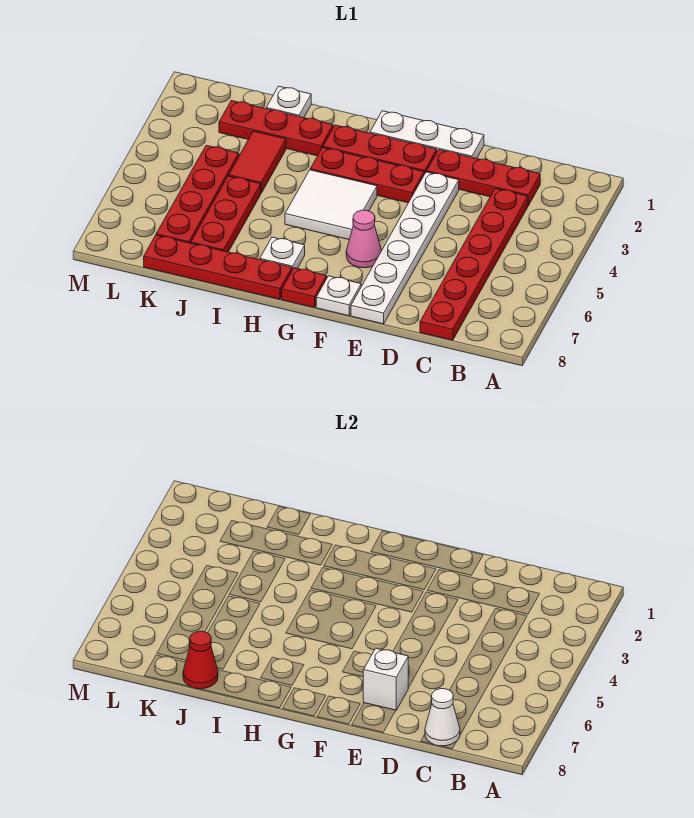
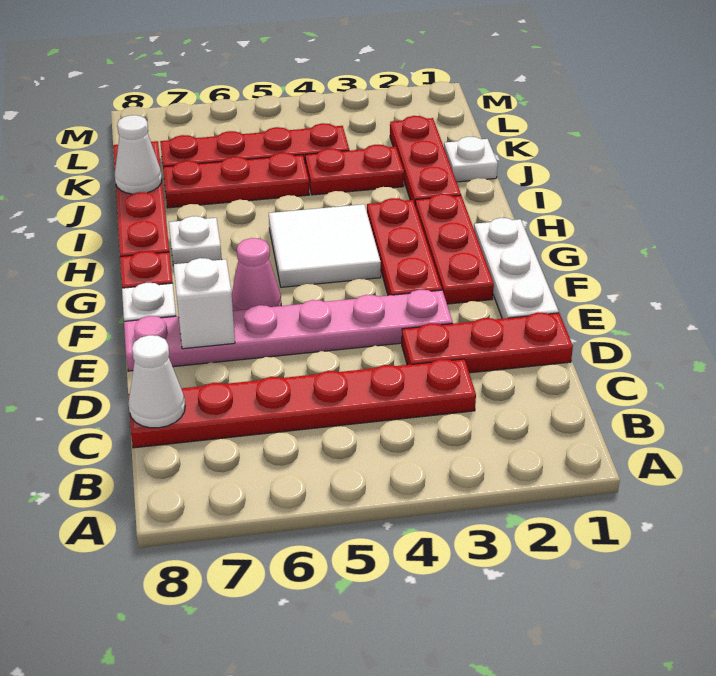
red plate C2:E2 level 1 -> red plate D1:D3 level 1
white plate E3:E8 level 1 -> pink plate E3:E8 level 1
red tile J3:J4 level 1 -> red plate J3:J4 level 1
red cone J8 level 2 -> white cone J8 level 2

